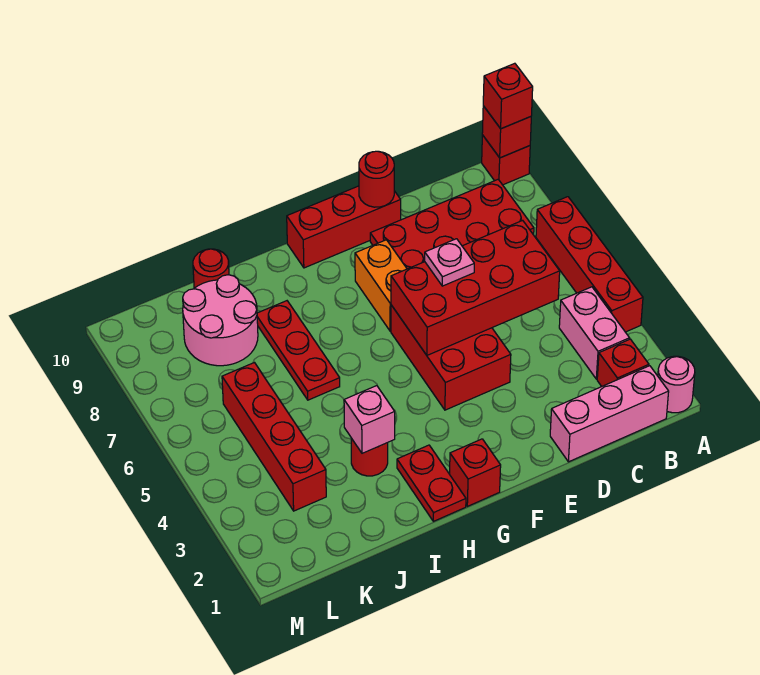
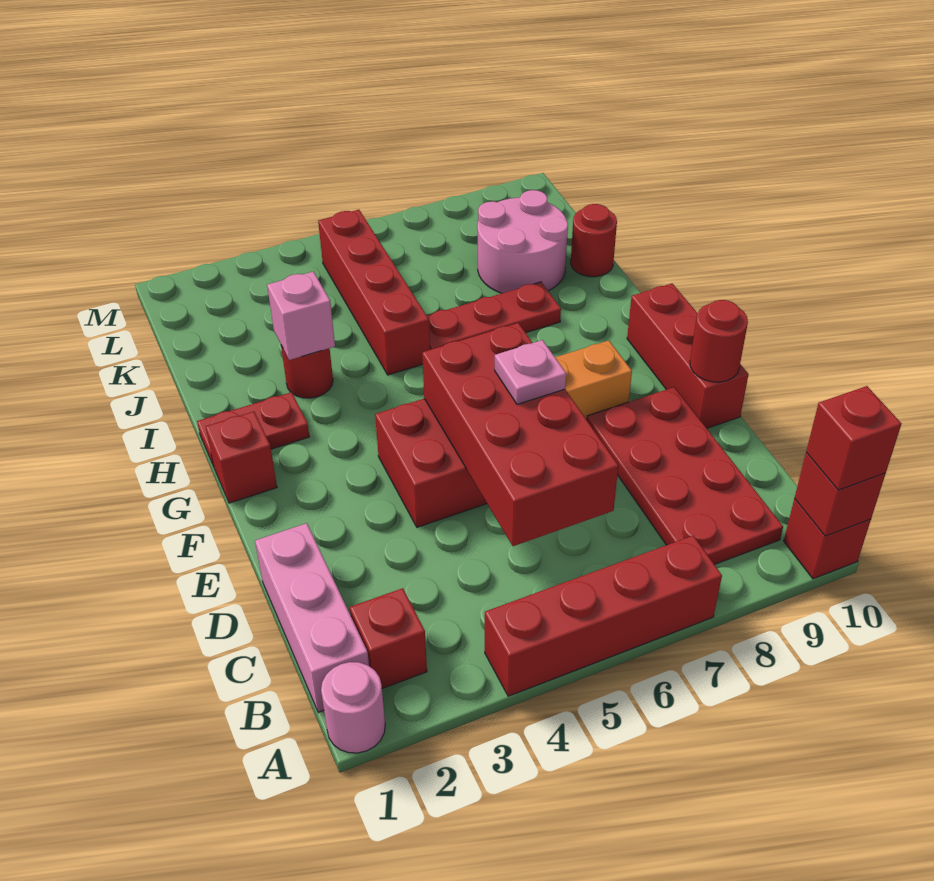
pink brick B3:B4 level 1 -> none
red brick K3:K6 level 1 -> red brick I5:L5 level 1

